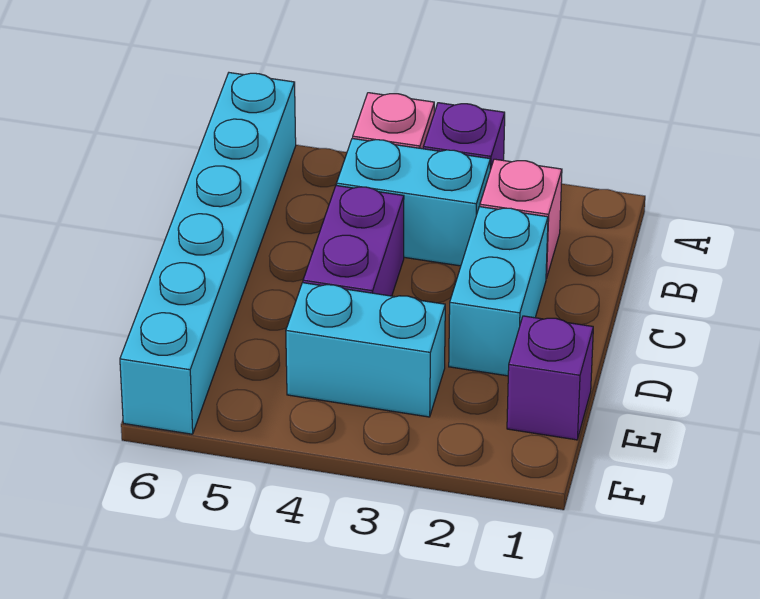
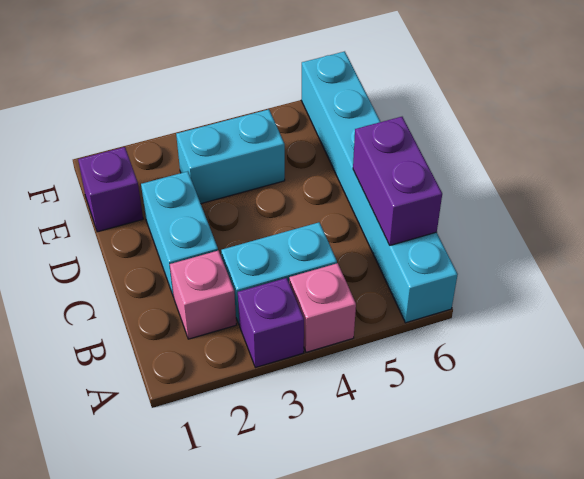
purple brick C4:D4 level 1 -> purple brick B6:C6 level 2

